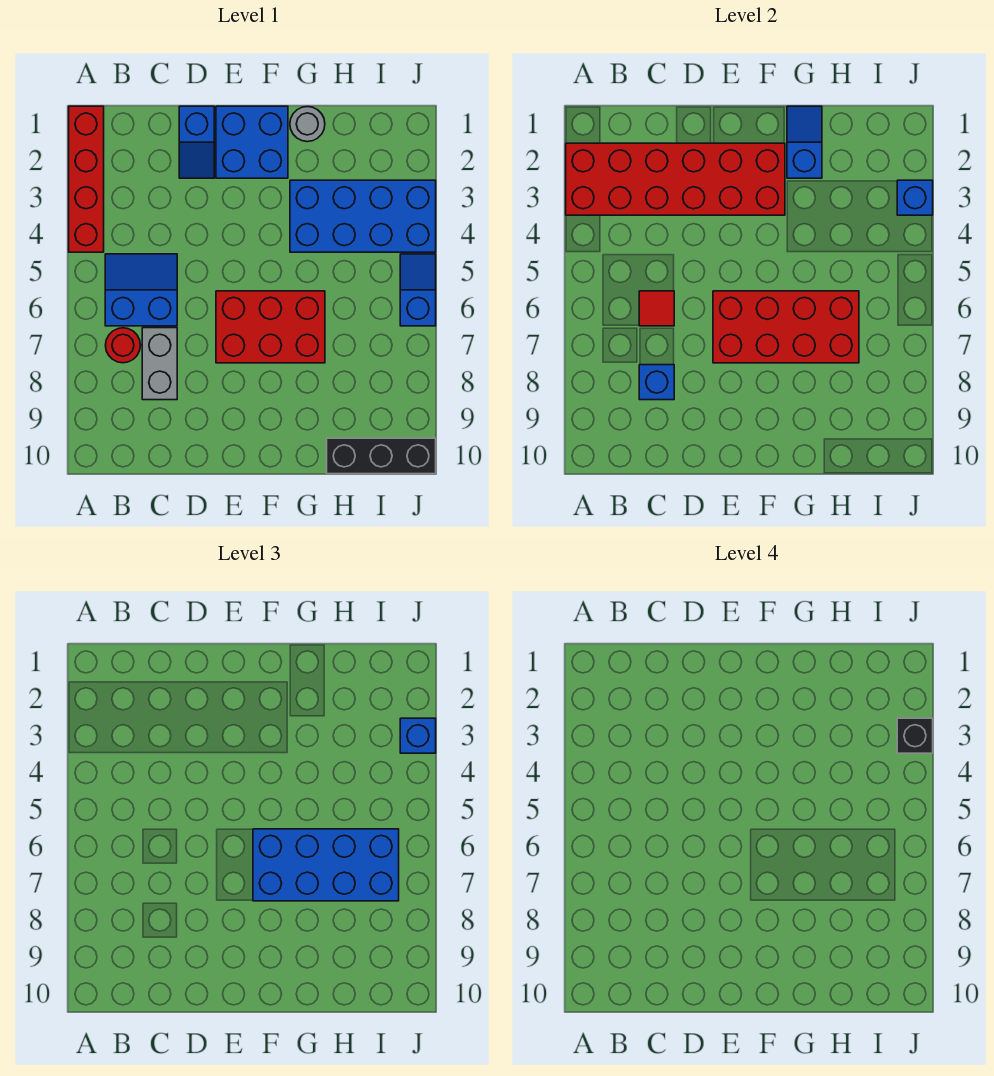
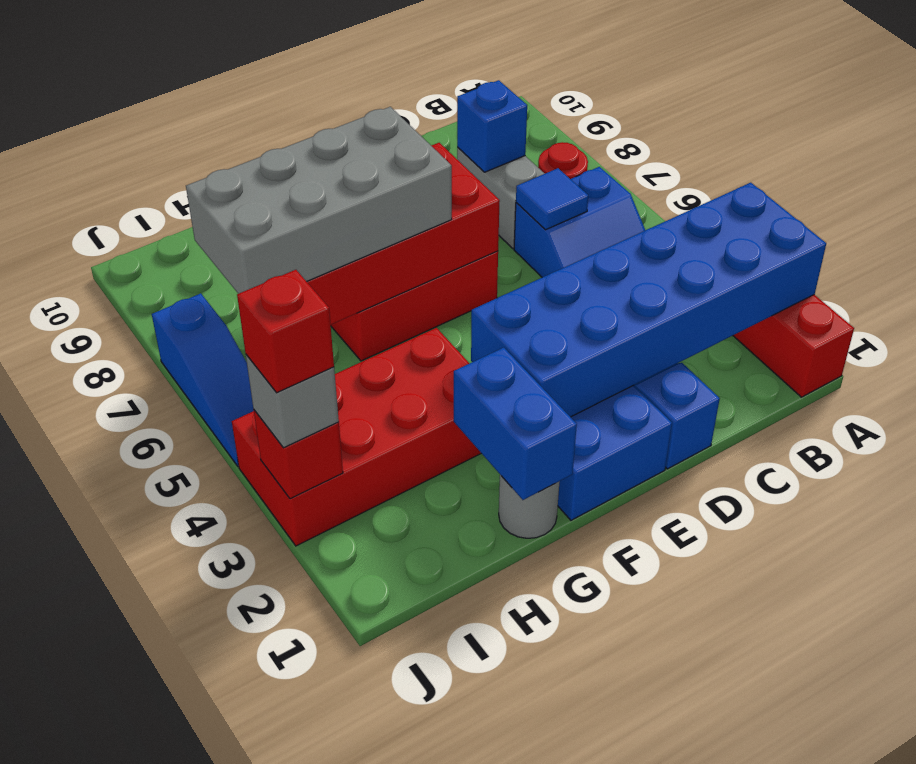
red brick A2:F3 level 2 -> blue brick A2:F3 level 2
red tile C6 level 2 -> blue tile C6 level 2
blue brick F6:I7 level 3 -> grey brick F6:I7 level 3
blue slope G1:G2 level 2 top 2 -> blue brick G1:G2 level 2
blue brick G3:J4 level 1 -> red brick G3:J4 level 1
black brick H10:J10 level 1 -> none
blue brick J3 level 2 -> red brick J3 level 2
blue brick J3 level 3 -> grey brick J3 level 3
black brick J3 level 4 -> red brick J3 level 4
blue slope J5:J6 level 1 top 6 -> blue slope J5:J7 level 1 top 7

